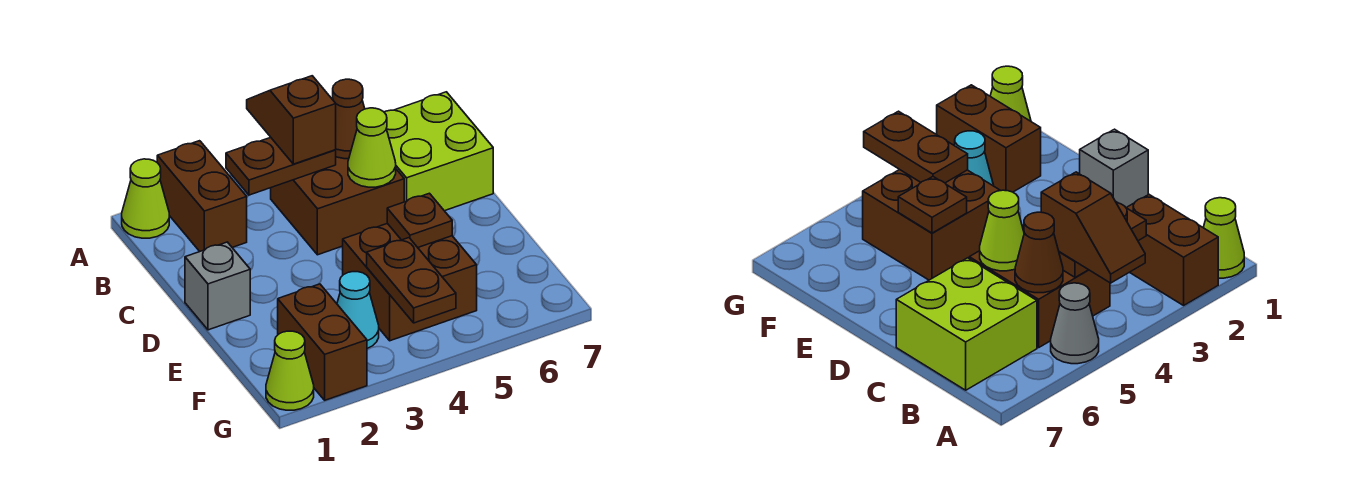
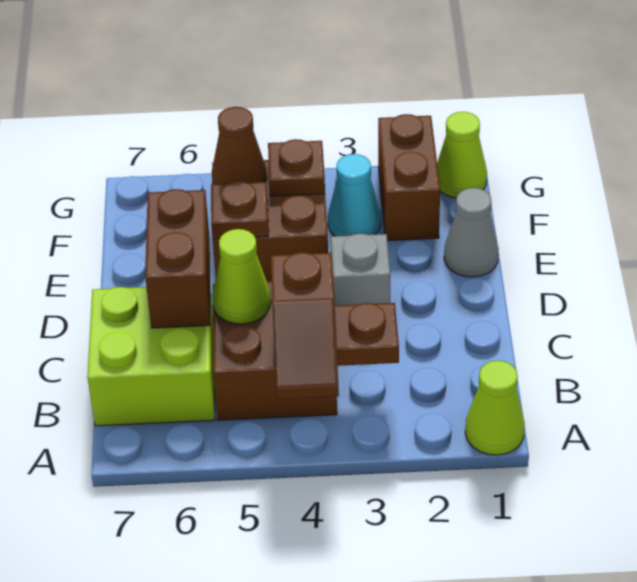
brown brick A2:B2 level 1 -> brown brick C6:D6 level 2
grey cone A5 level 1 -> grey cone E1 level 1
brown cone B5 level 2 -> brown cone F5 level 2
grey brick D1 level 1 -> grey brick D3 level 1
brown plate F4:G4 level 2 -> brown plate F4 level 2

